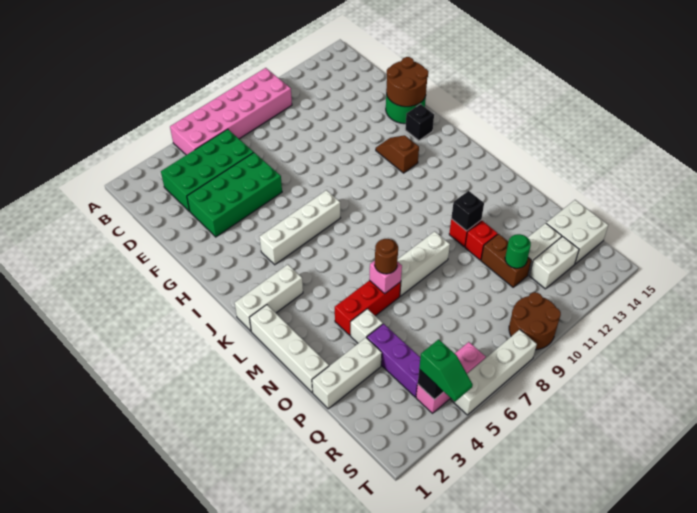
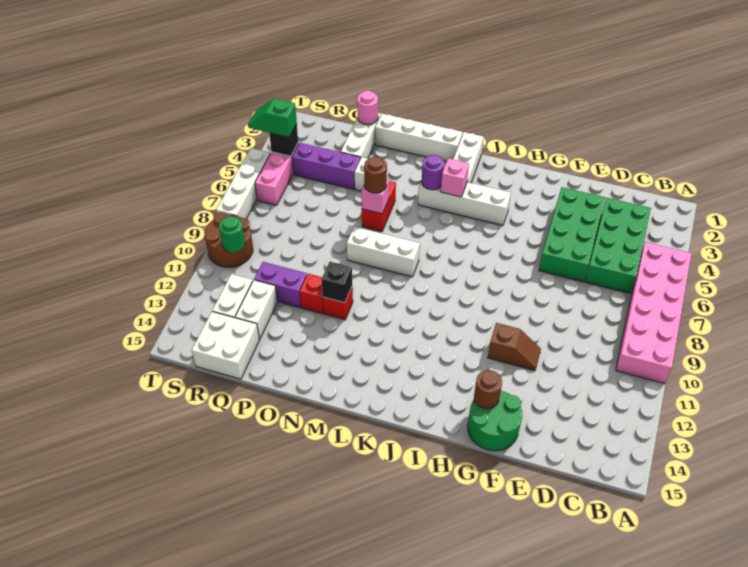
brown round brick F14:G15 level 2 -> brown round brick G14 level 2
brown slope H12:I12 level 1 top I -> brown slope F11:G11 level 1 top G
black brick H14 level 1 -> none
white brick I4:I7 level 1 -> white brick I4:L4 level 1
none -> pink brick K4 level 2
none -> purple round brick L4 level 2
red brick N4:N6 level 1 -> red brick N5:N6 level 1
white brick N7:N9 level 1 -> white brick L8:N8 level 1
none -> pink round brick P1 level 2
brown brick P11:Q11 level 1 -> purple brick P11:Q11 level 1
green round brick Q11 level 2 -> green round brick S10 level 2

